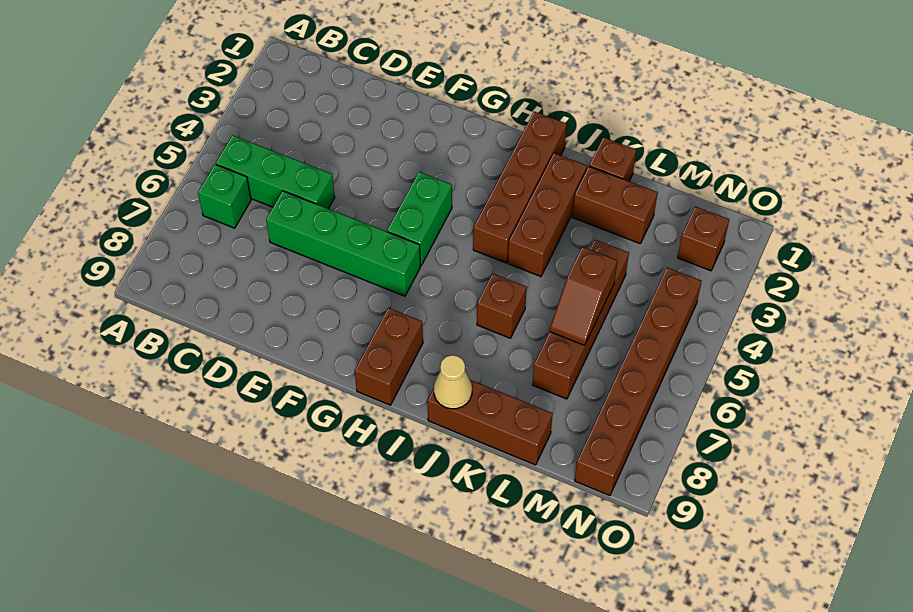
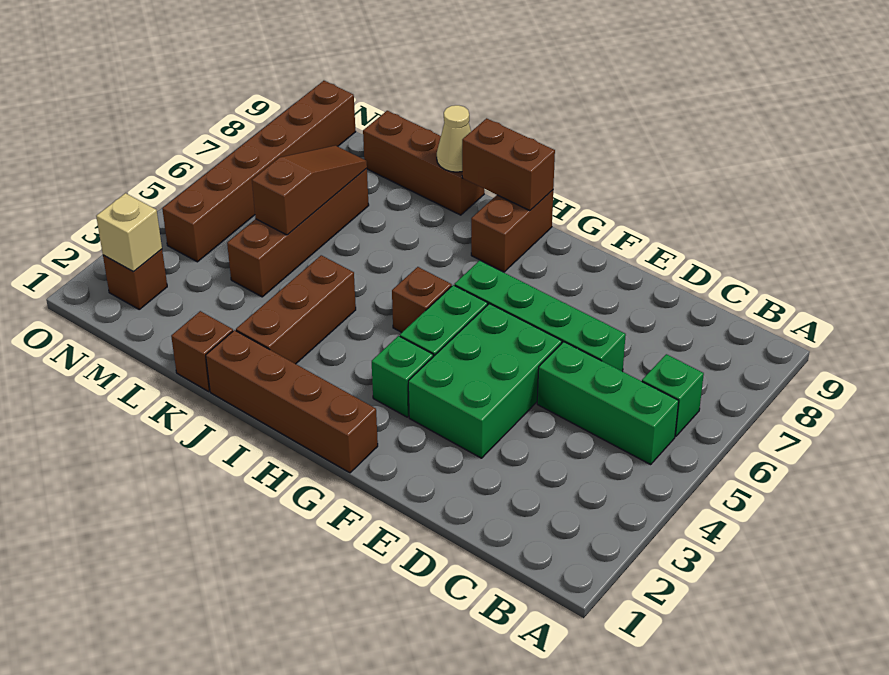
none -> green brick E3:F5 level 1
none -> green brick G3 level 1
brown brick I1:I4 level 1 -> brown brick G1:J1 level 1
brown brick J6 level 1 -> brown brick H5 level 1
brown brick K2:L2 level 1 -> brown brick H9:I9 level 2
brown slope L5:L6 level 2 top 5 -> brown slope L5:L7 level 2 top 5
none -> tan brick N2 level 2

